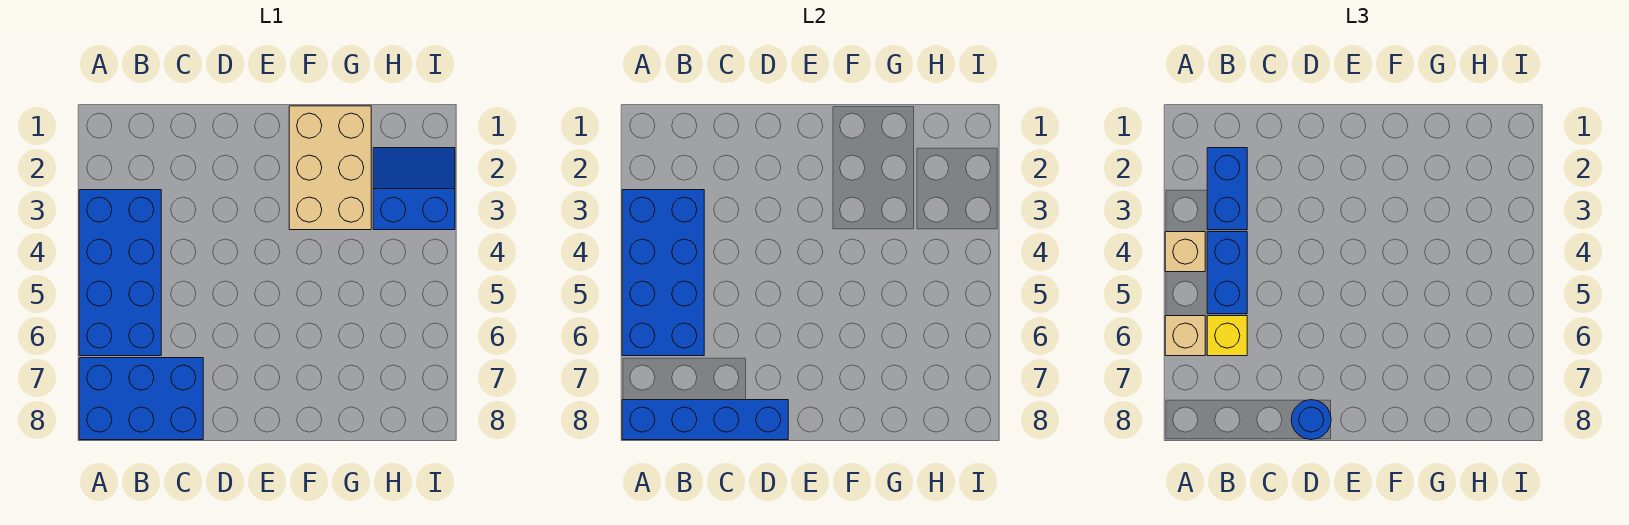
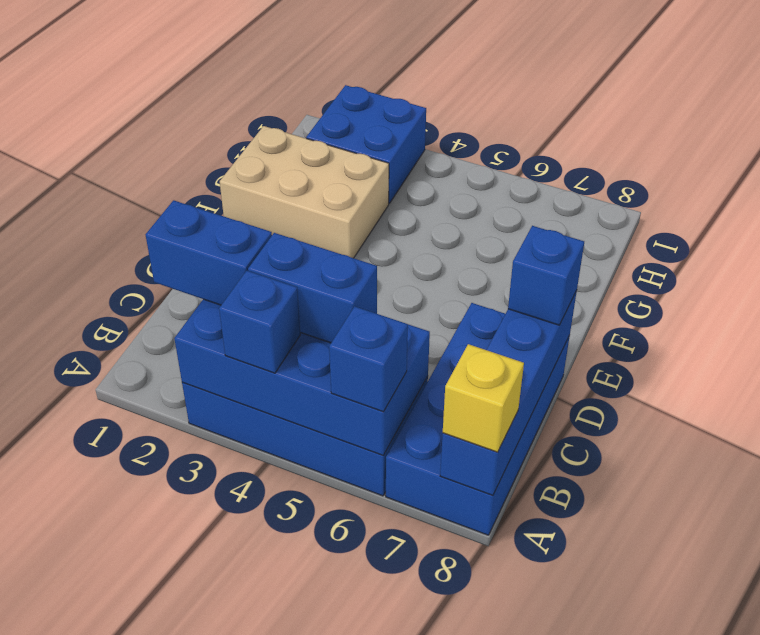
tan brick A4 level 3 -> blue brick A4 level 3
tan brick A6 level 3 -> blue brick A6 level 3
blue brick A7:C8 level 1 -> blue brick A7:D8 level 1
yellow brick B6 level 3 -> yellow brick A8 level 3
blue round brick D8 level 3 -> blue brick D8 level 3
blue slope H2:I3 level 1 top 3 -> blue brick H2:I3 level 1

